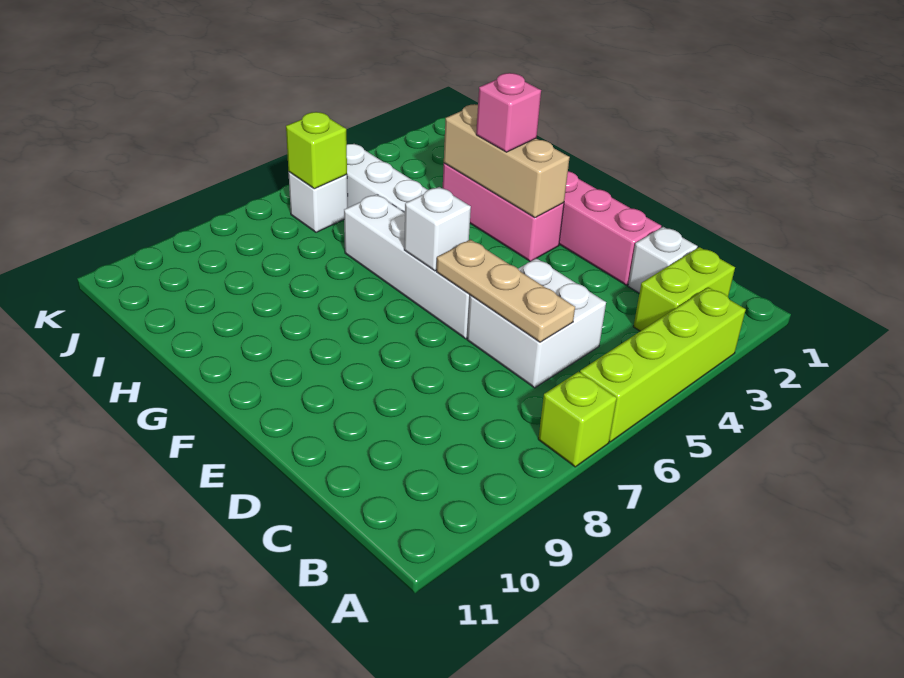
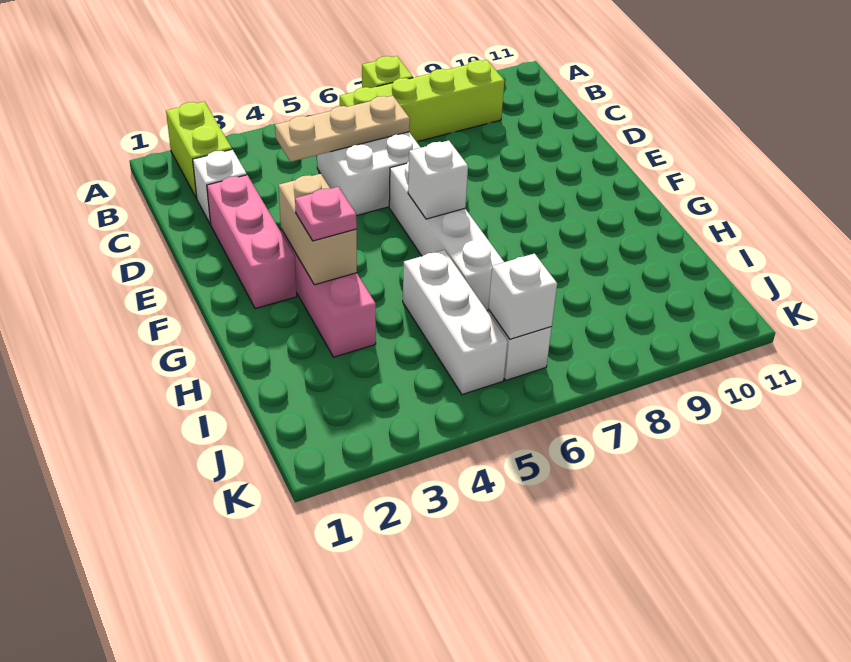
lime brick A3:A6 level 1 -> lime brick B6:B9 level 1
lime brick B2:B3 level 1 -> lime brick A2:B2 level 1
tan plate C6:E6 level 2 -> tan plate C4:C6 level 2
tan brick F3:H3 level 2 -> tan brick F3:G3 level 2
pink brick G3 level 3 -> pink plate G3 level 3
lime brick J6 level 2 -> white brick J6 level 2

